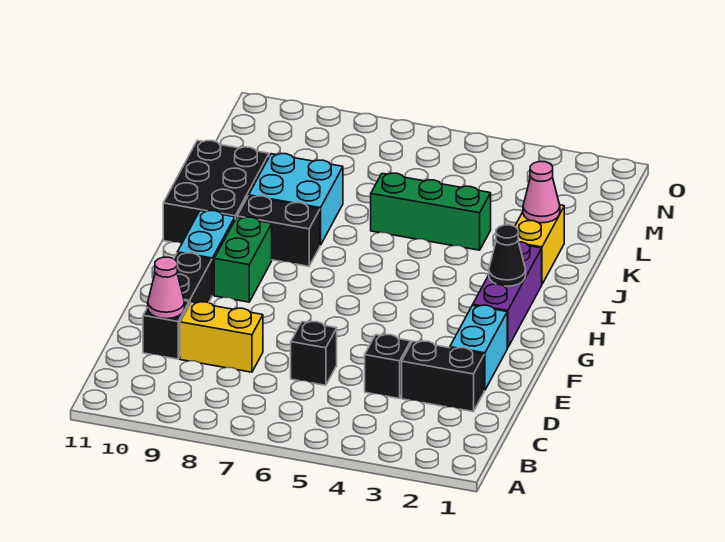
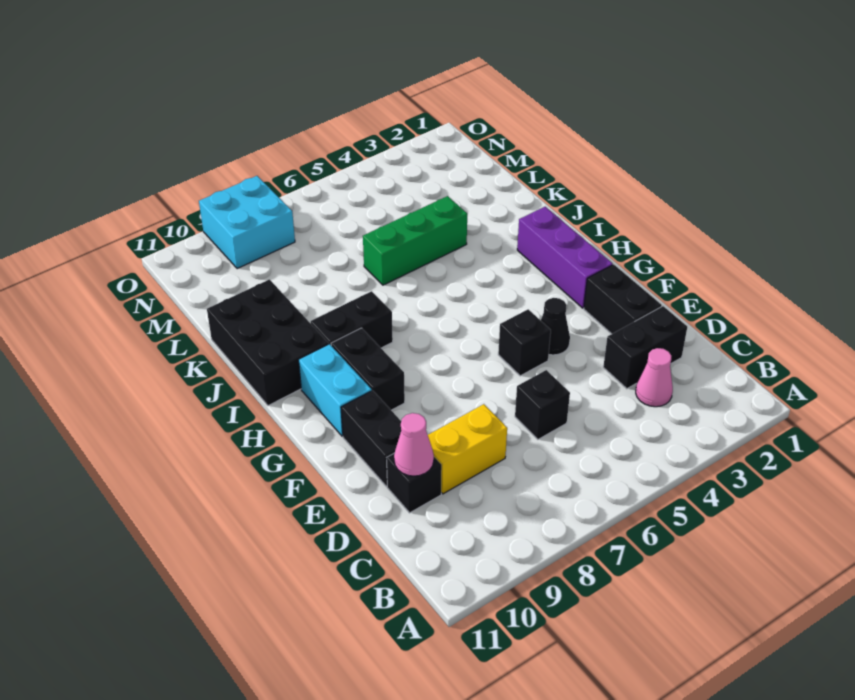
black brick D4 level 1 -> black brick F5 level 1
cyan brick E2:F2 level 1 -> black brick E2:F2 level 1
green brick G9:H9 level 1 -> black brick G9:H9 level 1
black cone H2 level 2 -> black cone F4 level 1
yellow brick J2:K2 level 1 -> none
cyan brick J8:K9 level 1 -> cyan brick N8:O9 level 1
pink cone K2 level 2 -> pink cone C3 level 1

